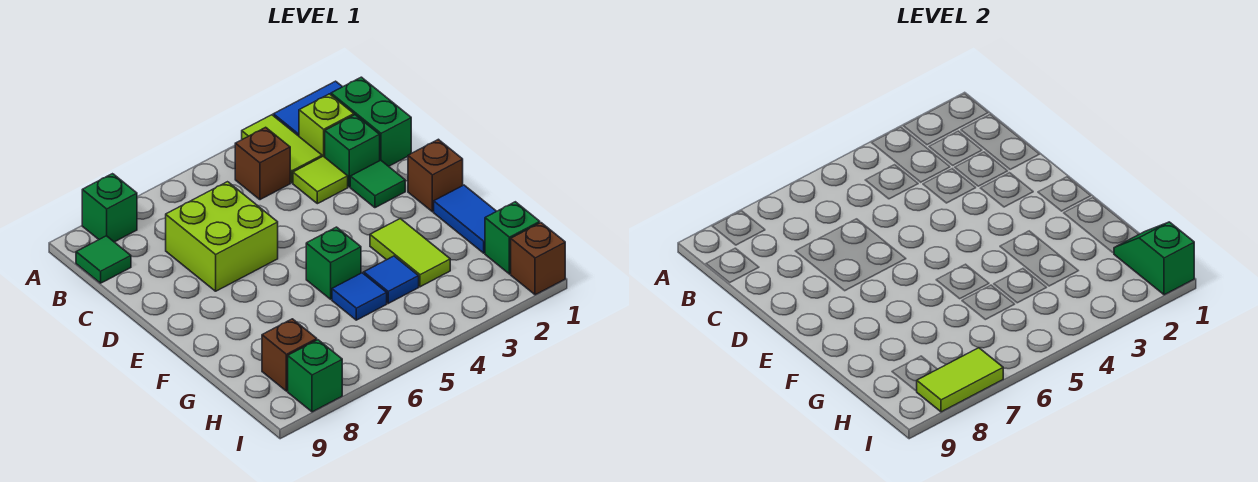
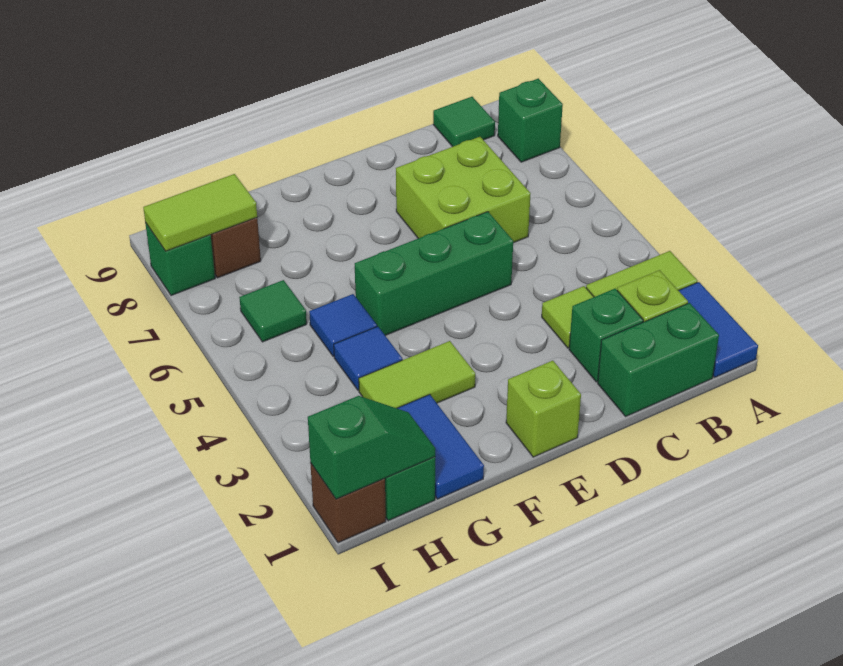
brown brick B4 level 1 -> none
green tile D2 level 1 -> green tile H6 level 1
brown brick E1 level 1 -> lime brick E1 level 1
blue tile F1:G1 level 1 -> blue tile G1:G2 level 1
green brick F5 level 1 -> green brick D5:F5 level 1
lime tile I7:I8 level 2 -> lime tile H8:I8 level 2

